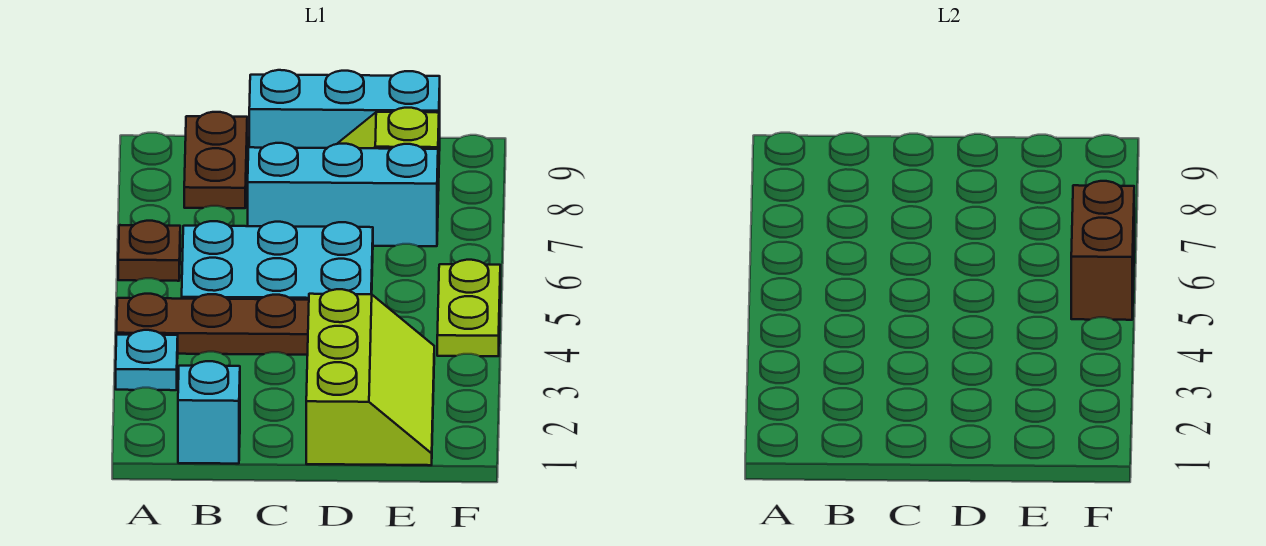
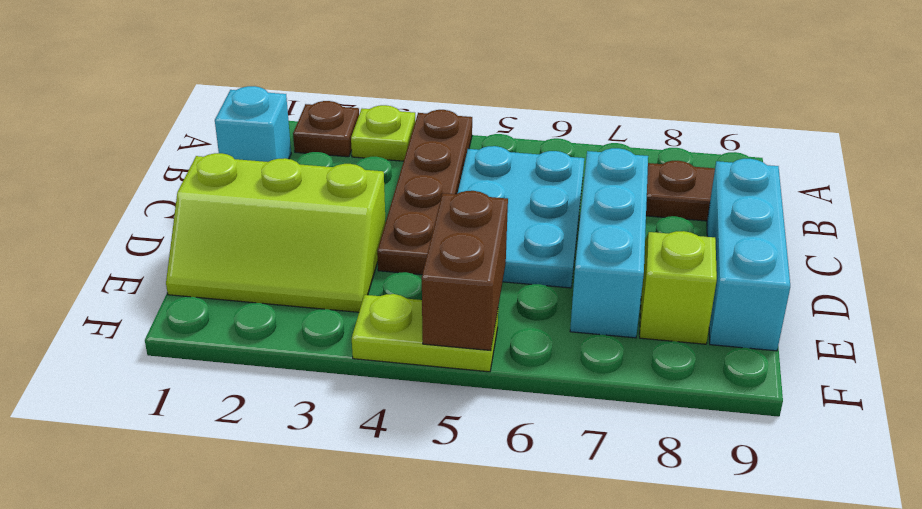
cyan plate A3 level 1 -> lime plate A3 level 1
brown plate A6 level 1 -> brown plate A2 level 1
brown brick F5:F6 level 2 -> brown brick E5:F5 level 2

